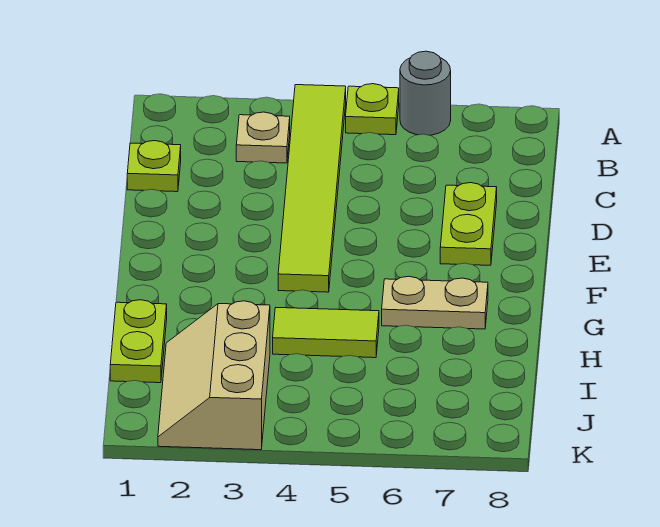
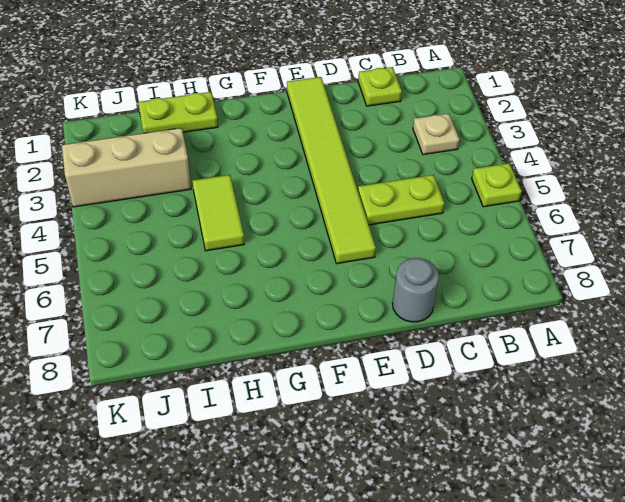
lime tile A4:F4 level 1 -> lime tile E1:E6 level 1
grey round brick A6 level 1 -> grey round brick D8 level 1
lime plate D7:E7 level 1 -> lime plate C5:D5 level 1
tan plate G6:G7 level 1 -> none

